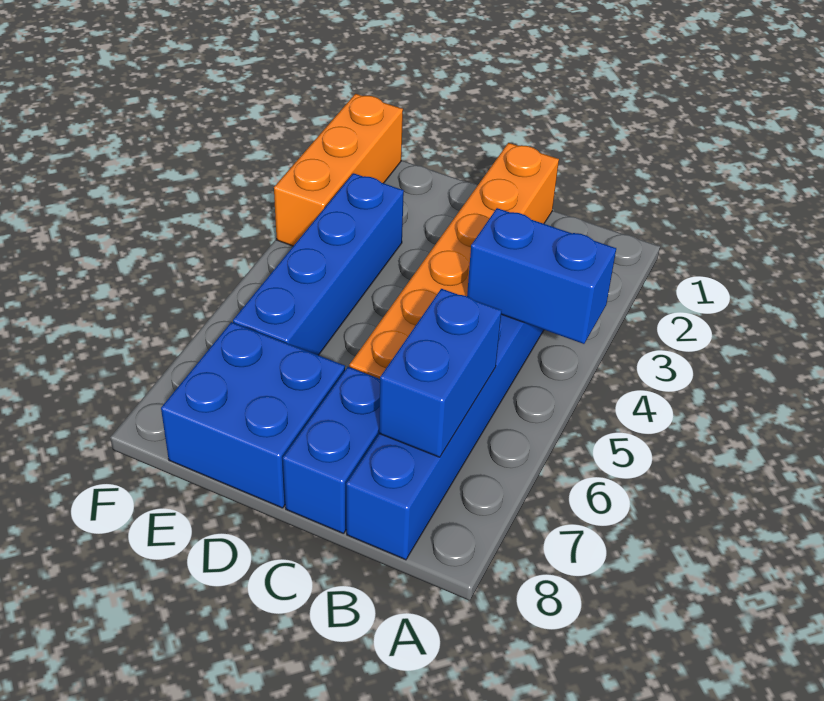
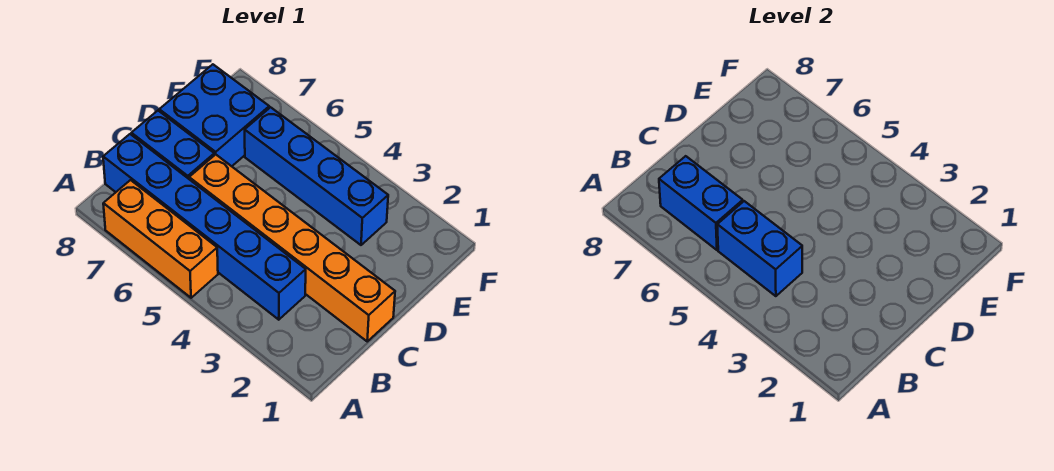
blue brick A4:B4 level 2 -> blue brick B4:B5 level 2
orange brick F1:F3 level 1 -> orange brick A5:A7 level 1

